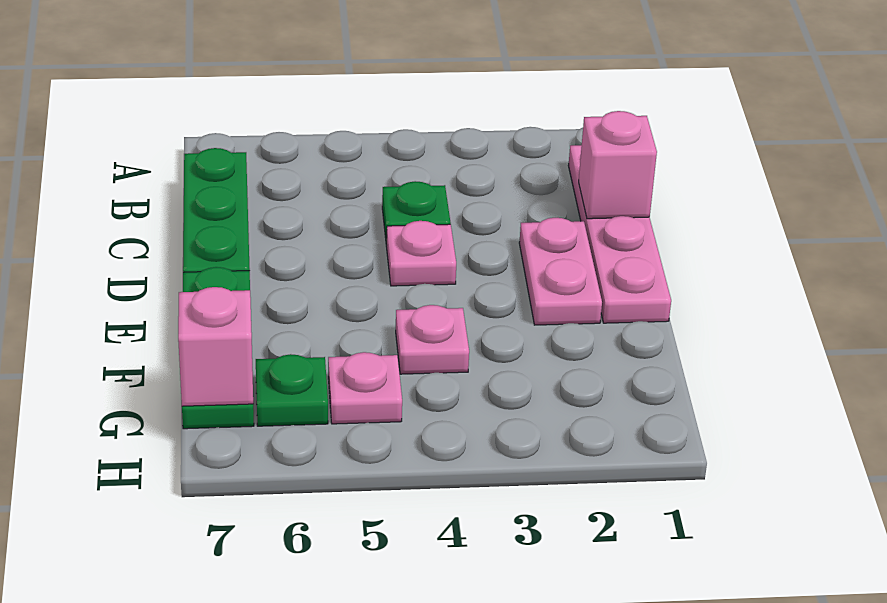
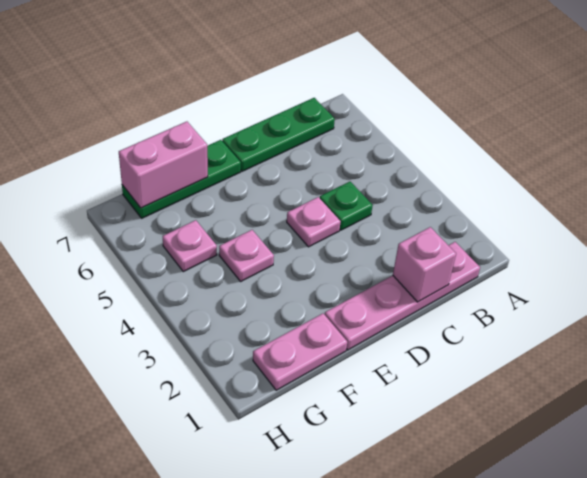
pink plate D2:E2 level 1 -> pink plate F1:G1 level 1
green plate G6 level 1 -> none
pink brick G7 level 2 -> pink brick F7:G7 level 2

